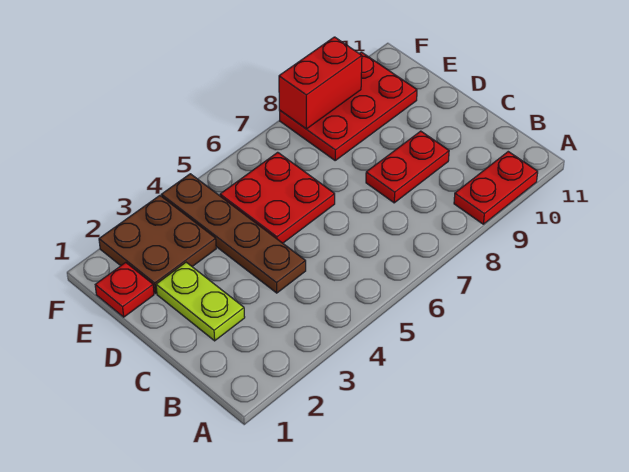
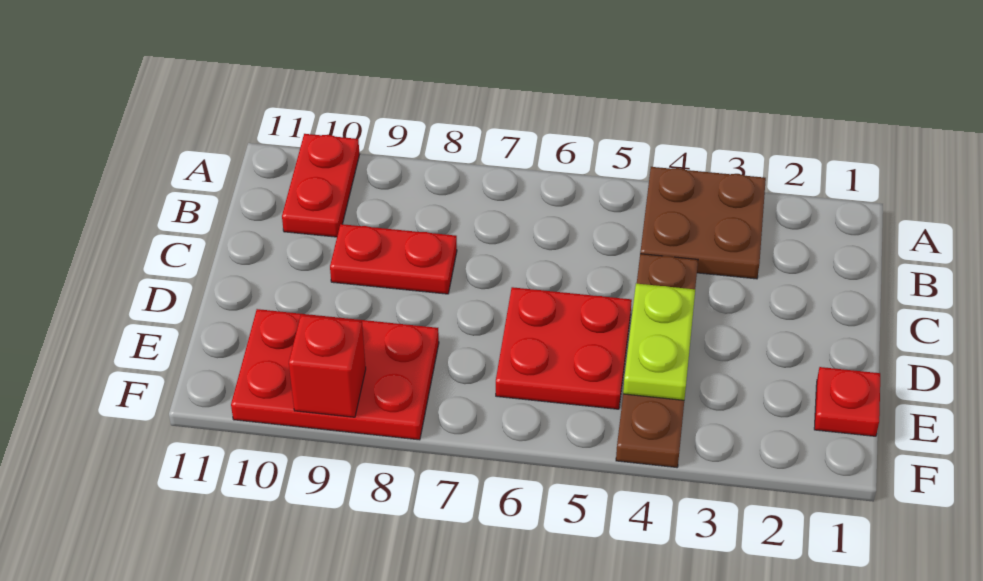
red plate A9:A10 level 1 -> red plate A10:B10 level 1
lime plate C2:D2 level 1 -> lime plate D4:E4 level 2
brown plate E2:F3 level 1 -> brown plate A3:B4 level 1
red brick F8:F9 level 2 -> red brick F9 level 2

